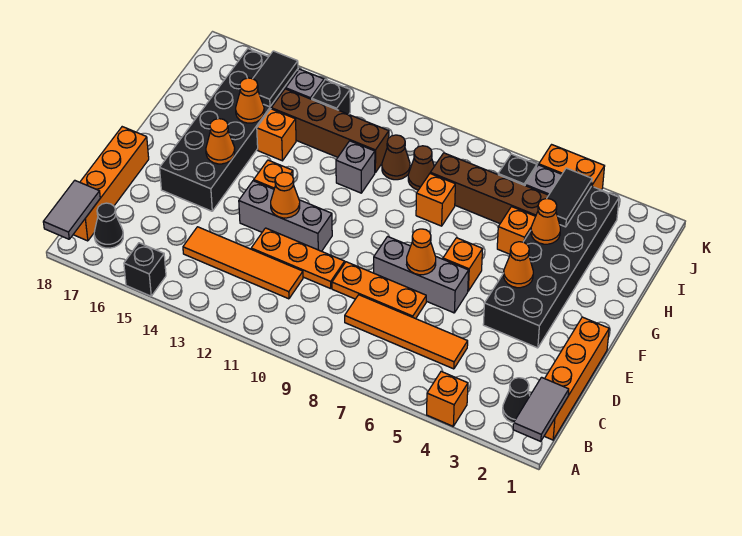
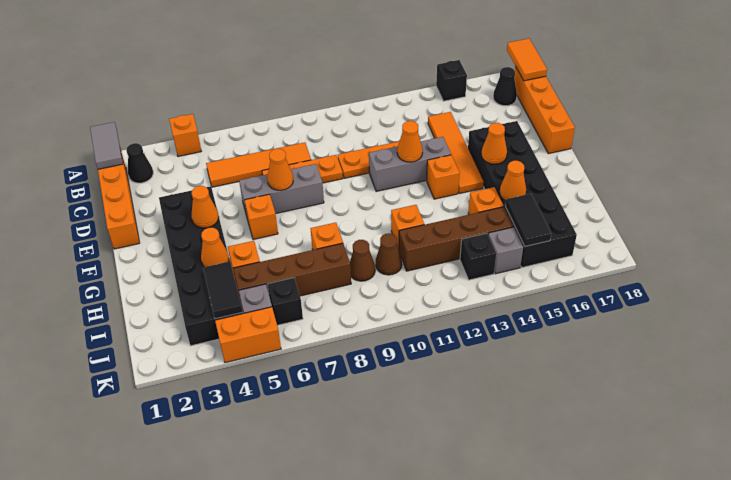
grey tile A18:B18 level 2 -> orange tile A18:B18 level 2
orange tile C11:C14 level 1 -> orange tile C14:F14 level 1
grey brick H11 level 1 -> orange brick H11 level 1

